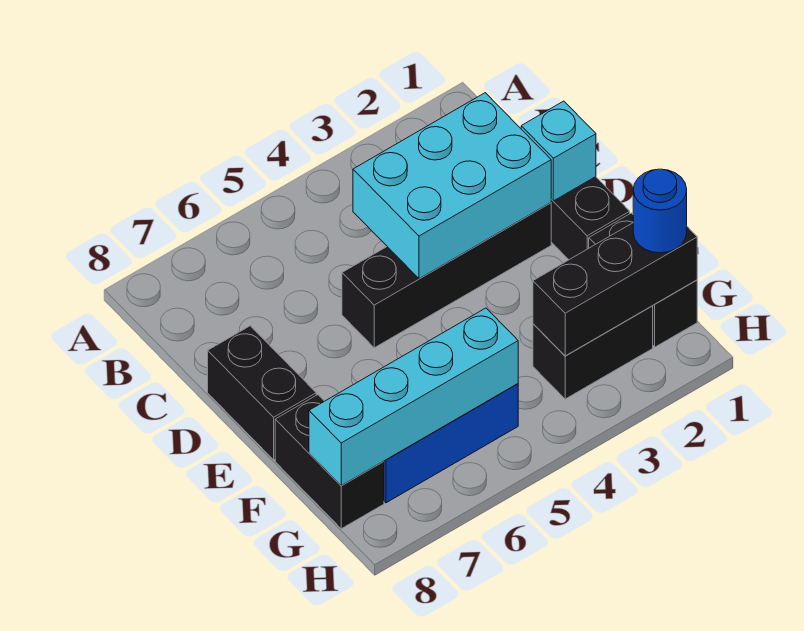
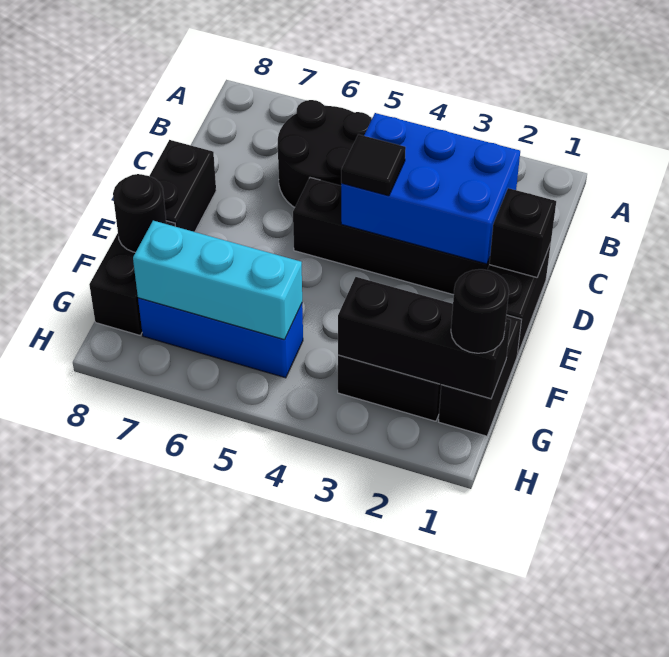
none -> black round brick B5:C6 level 1
cyan brick C2:D4 level 2 -> blue brick C2:D4 level 2
cyan brick D1 level 2 -> black brick D1 level 2
none -> black tile D4 level 3
none -> black round brick F8 level 2
blue round brick G1 level 3 -> black round brick G1 level 3
cyan brick G5:G8 level 2 -> cyan brick G5:G7 level 2

